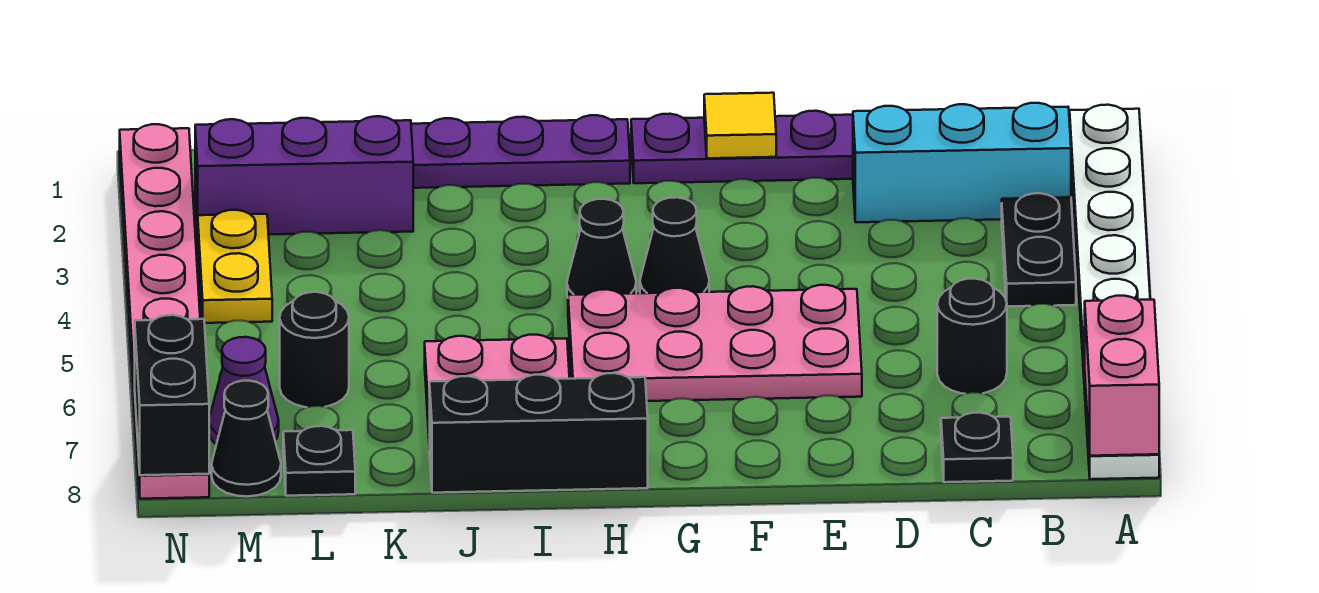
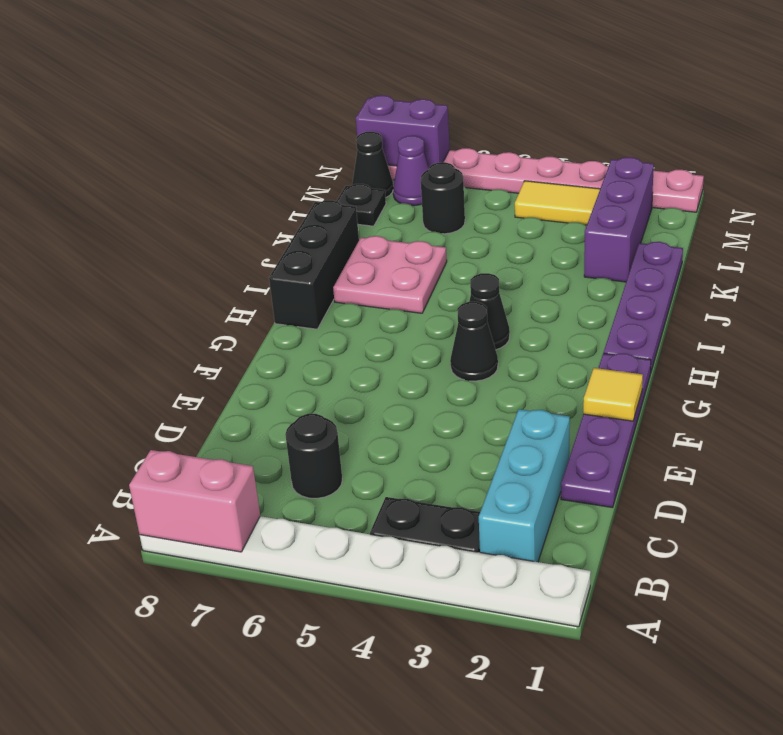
black plate C8 level 1 -> none
pink plate E5:H6 level 1 -> none
yellow plate M3:M4 level 1 -> yellow tile M3:M4 level 1
black brick N7:N8 level 2 -> purple brick N7:N8 level 2

